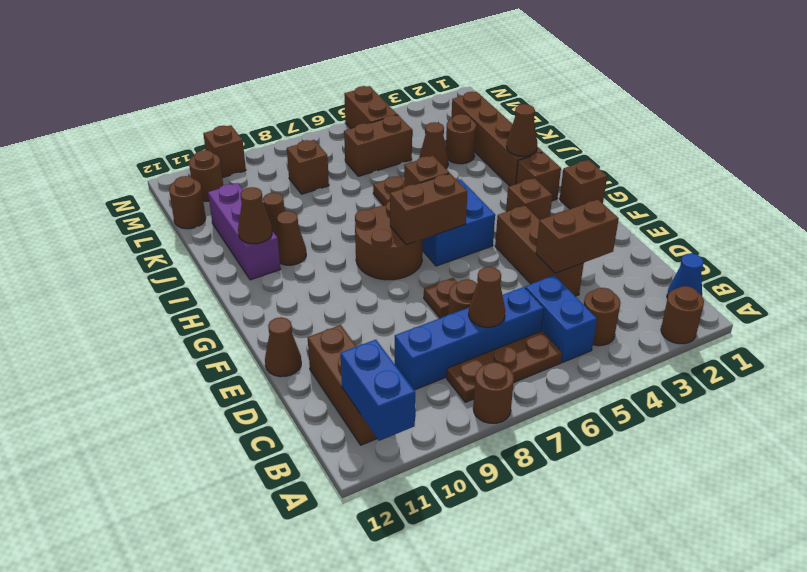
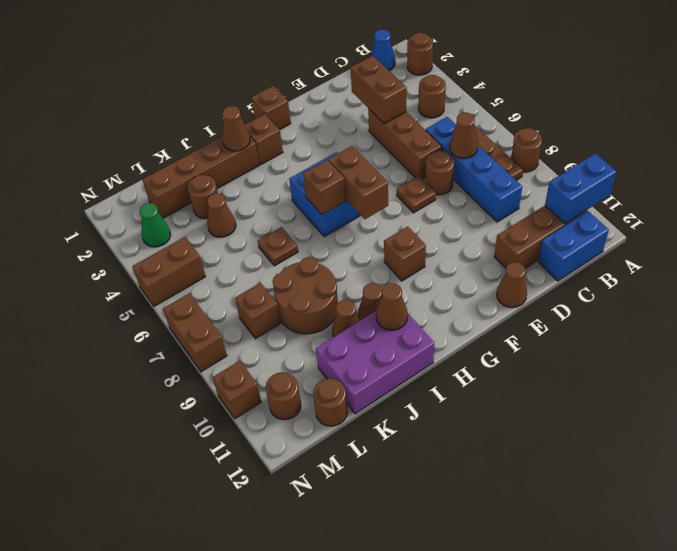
blue brick B5:C5 level 1 -> blue brick B12:C12 level 1
brown brick D4:F4 level 1 -> brown brick D4:D6 level 1
brown brick G3 level 1 -> brown brick G9 level 1
brown round brick G7:H8 level 1 -> brown round brick J8:K9 level 1
purple brick I11:K11 level 1 -> purple brick I11:K12 level 1
brown brick L5:L6 level 1 -> brown brick N7:N8 level 1
none -> green cone M3 level 1

